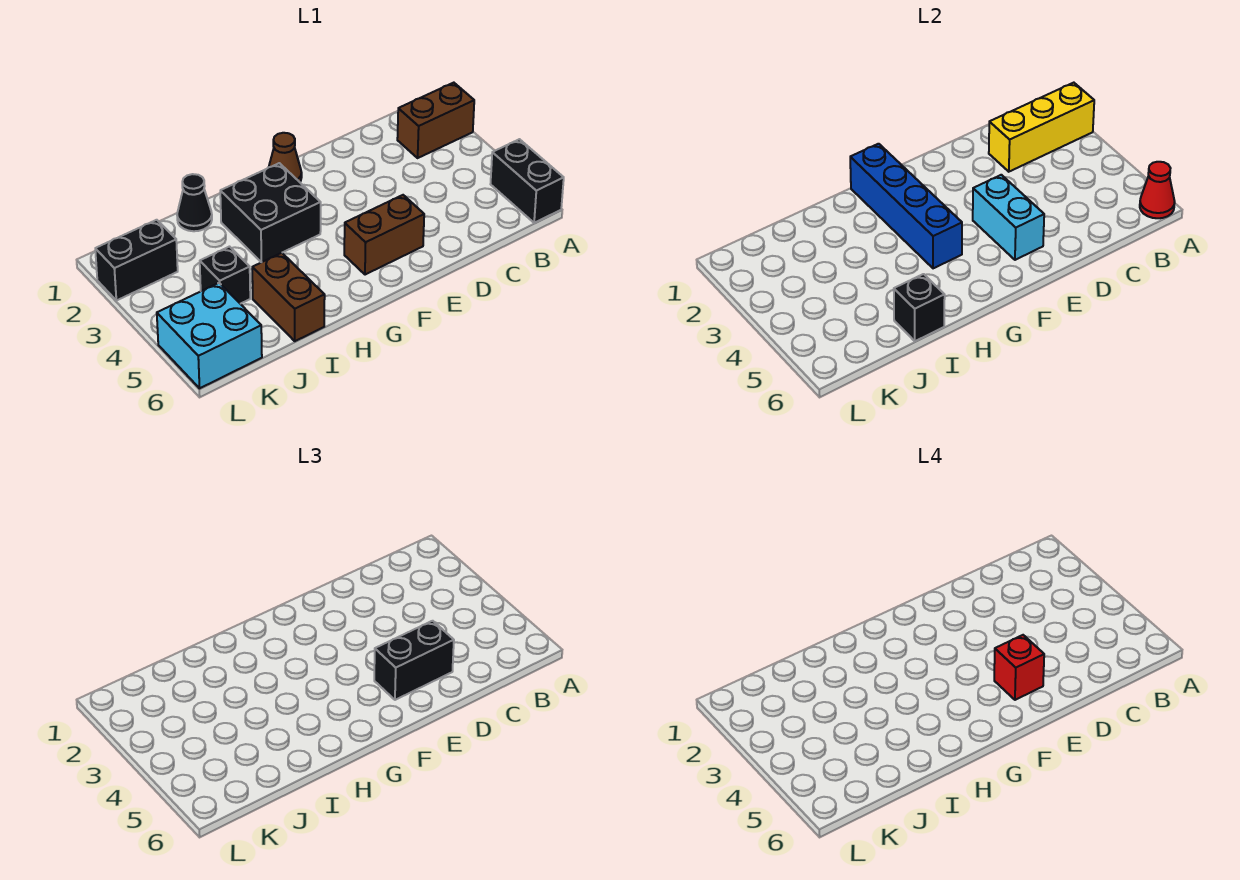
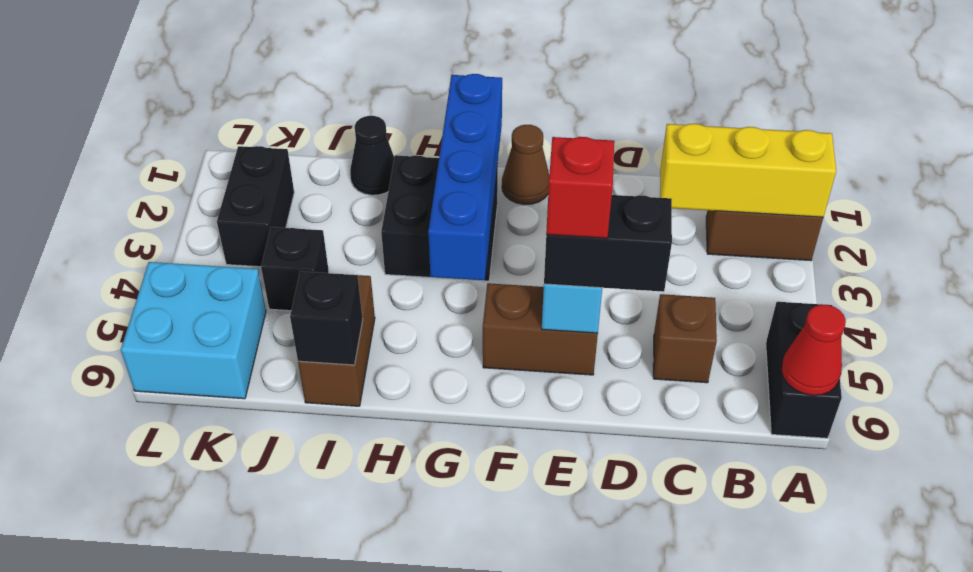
none -> brown brick C5 level 1
black brick K2:L2 level 1 -> black brick K2:K3 level 1

